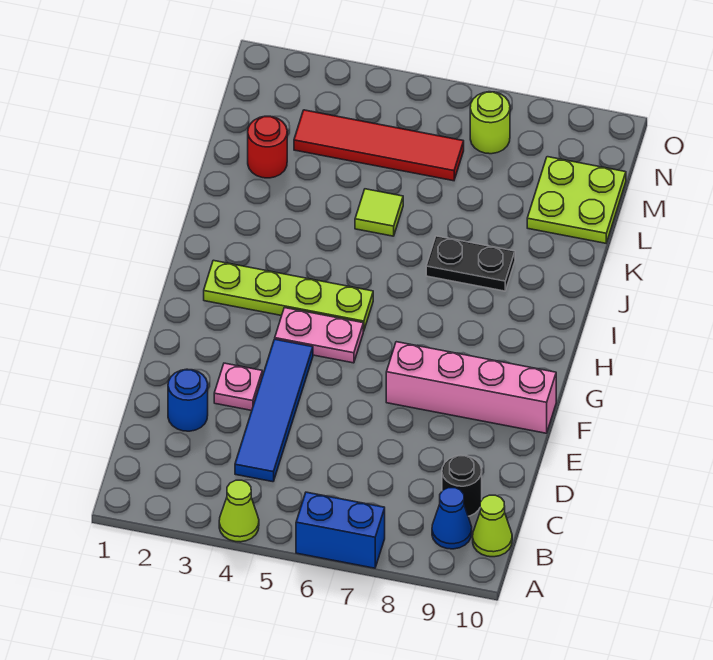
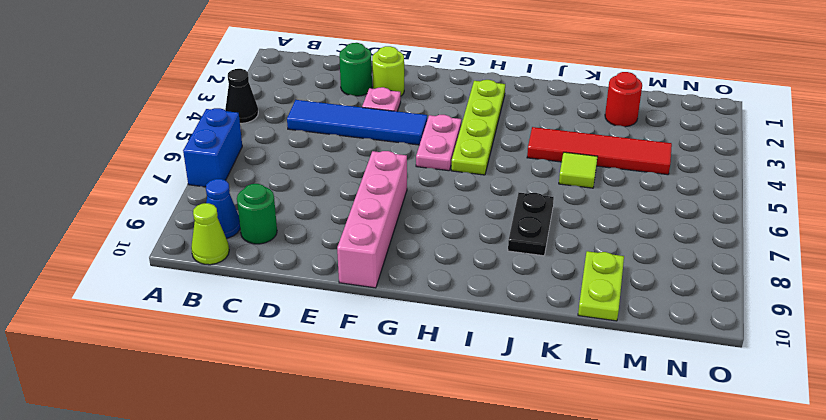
lime cone A4 level 1 -> black cone A4 level 1
black round brick C9 level 1 -> green round brick C9 level 1
blue round brick D2 level 1 -> green round brick D2 level 1
lime plate L9:M10 level 1 -> lime plate L9:L10 level 1
red tile M3:M6 level 1 -> red tile J4:M4 level 1
lime round brick N7 level 1 -> lime round brick E2 level 1

